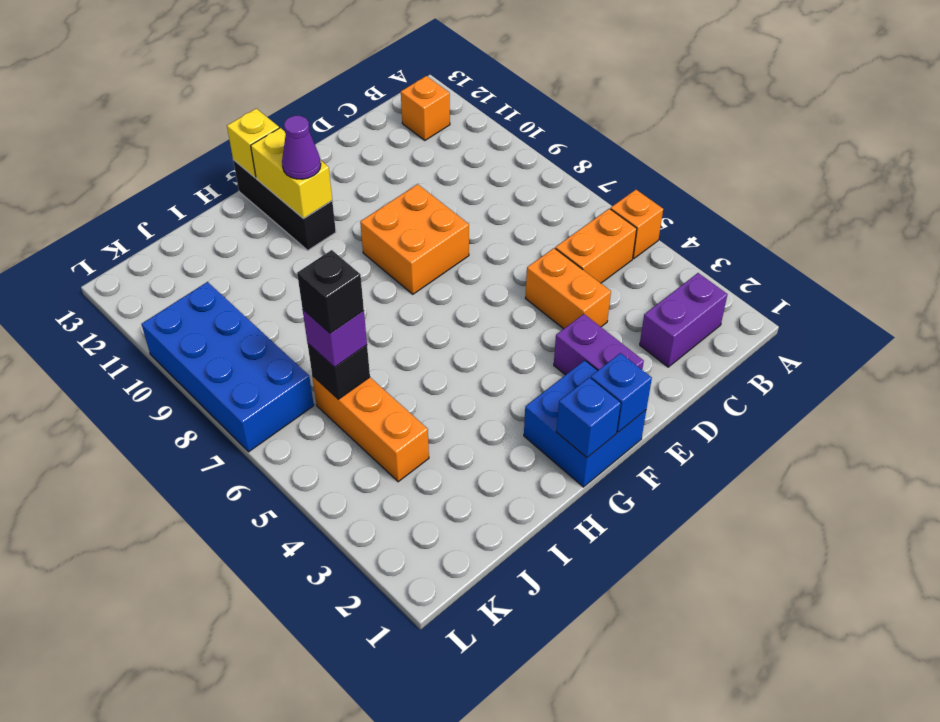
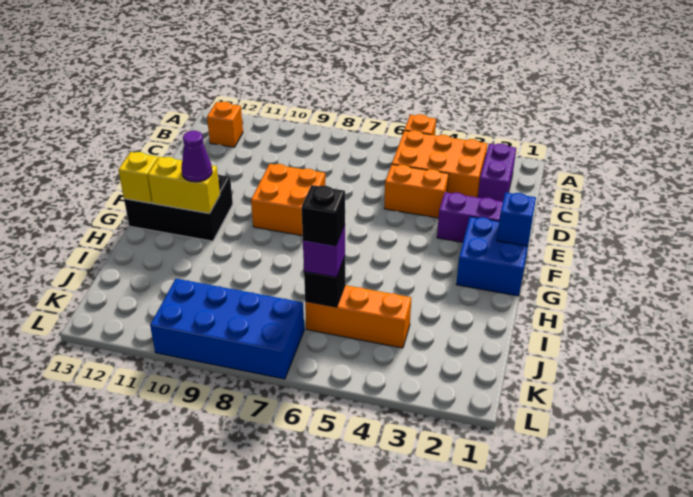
orange brick B5:C5 level 1 -> orange brick B3:C5 level 1
blue brick G1 level 2 -> none
black brick G11:G13 level 1 -> black brick F11:G13 level 1

